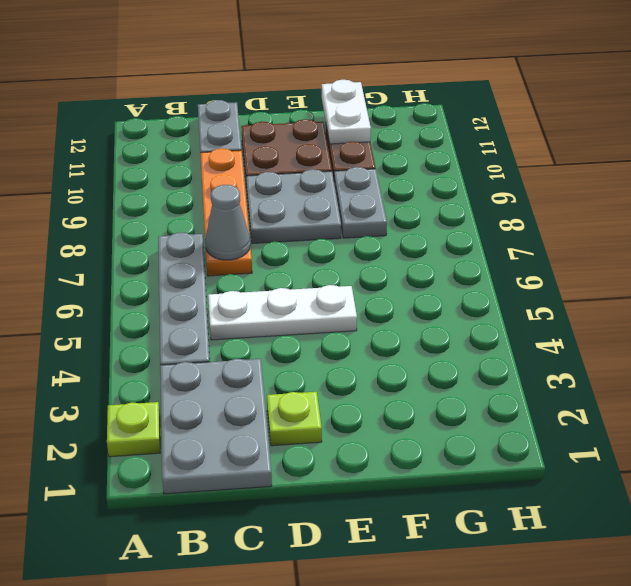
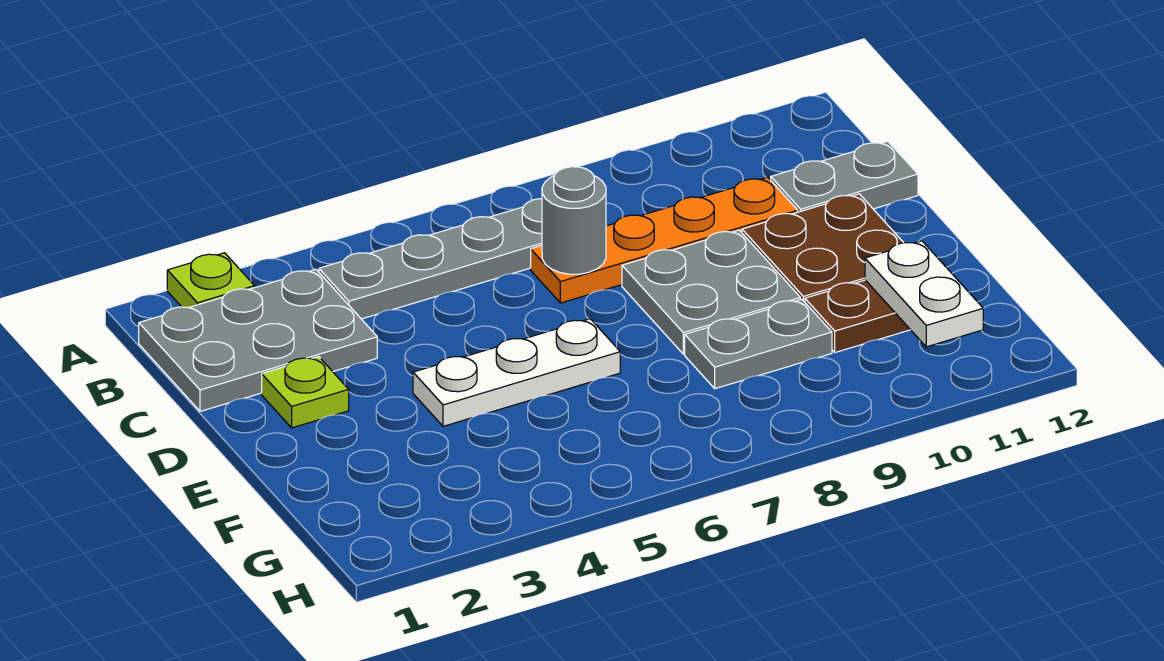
white plate C5:E5 level 1 -> white plate E4:E6 level 1
grey cone C7 level 2 -> grey round brick C7 level 2
white plate F11:F12 level 2 -> white plate F11:G11 level 2

